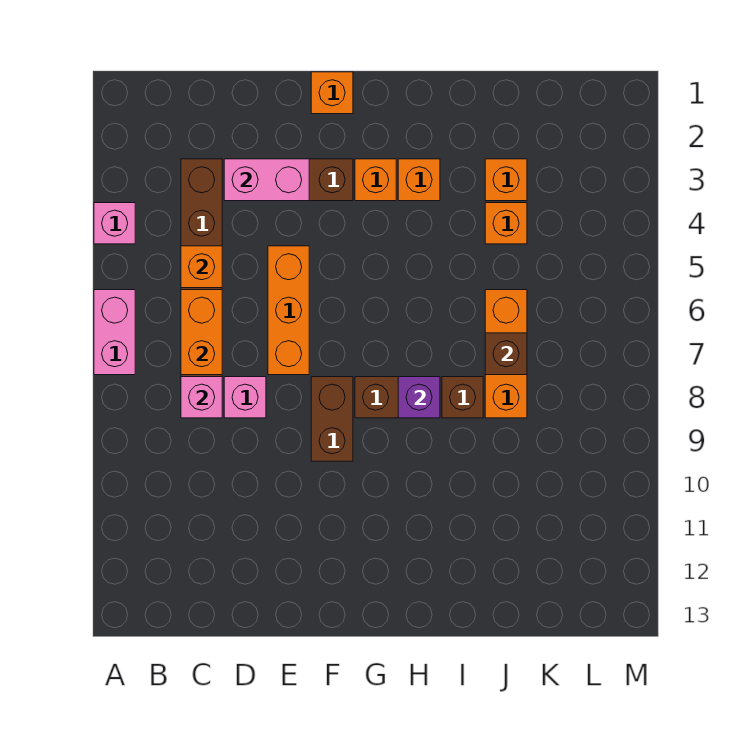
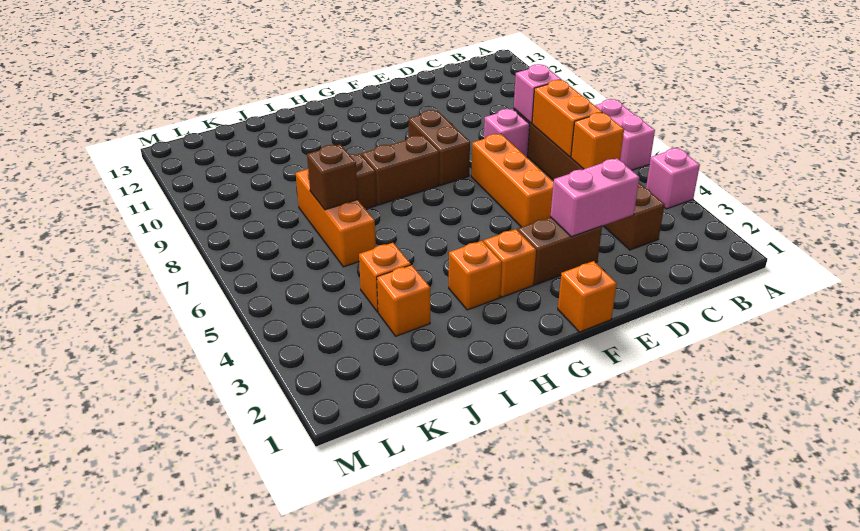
purple brick H8 level 2 -> none

